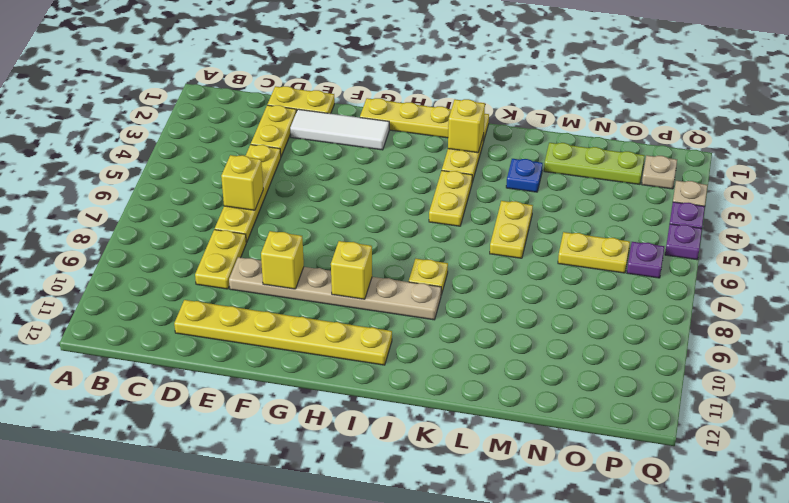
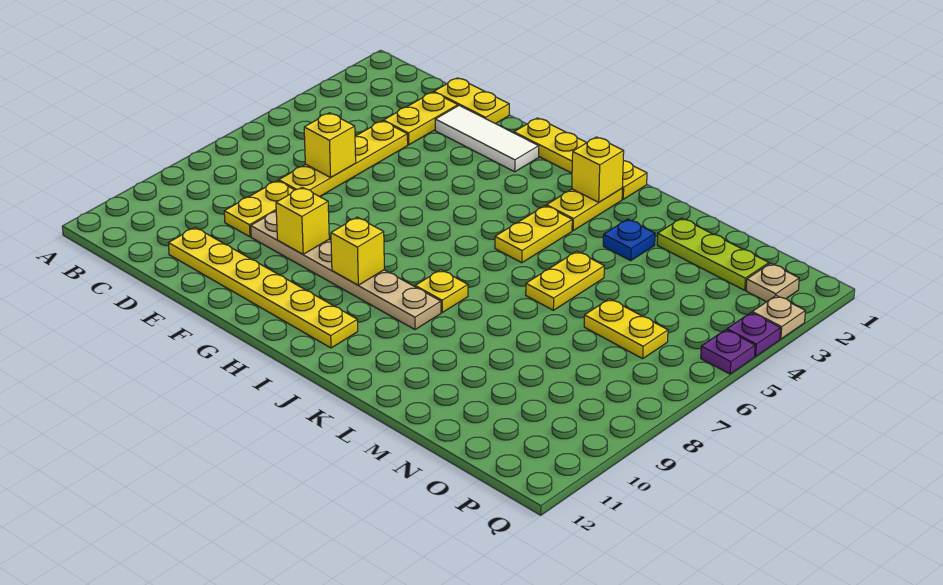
purple plate P6 level 1 -> none

